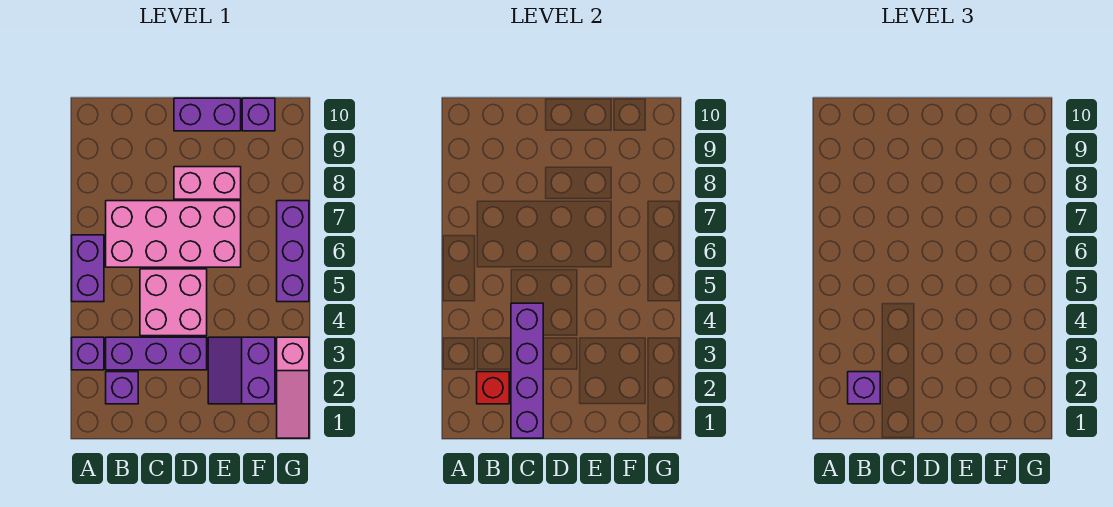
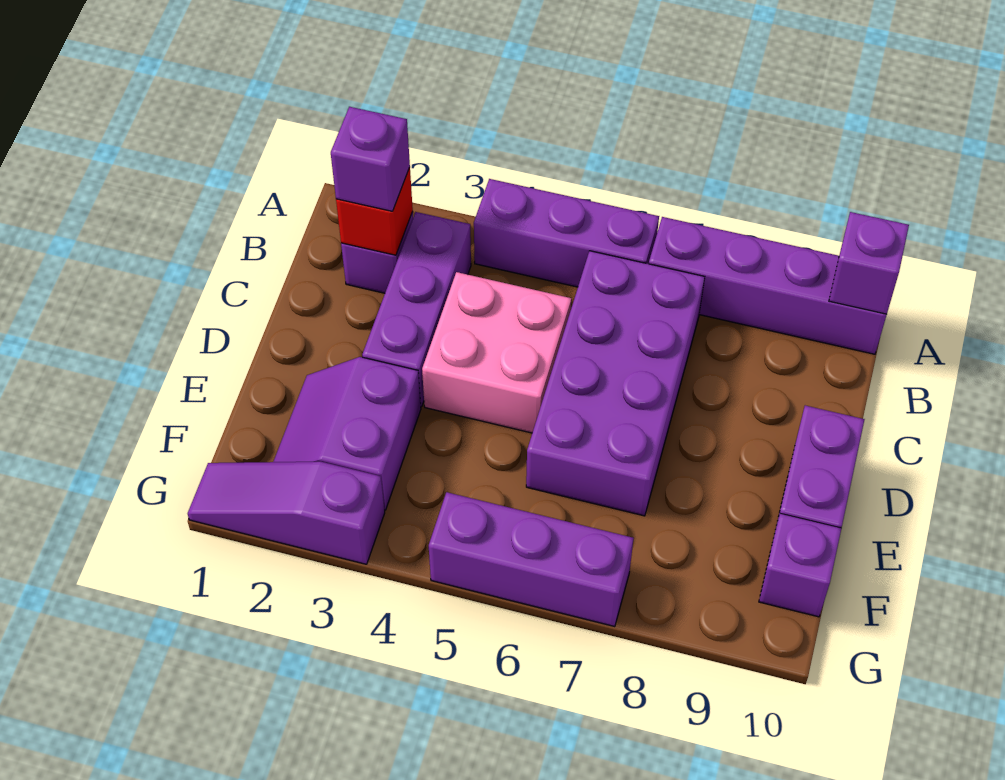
purple brick A3 level 1 -> purple brick A10 level 2
purple brick A5:A6 level 1 -> purple brick A4:A6 level 1
pink brick B6:E7 level 1 -> purple brick B6:E7 level 1
purple brick C1:C4 level 2 -> purple brick A7:A10 level 1
pink brick D8:E8 level 1 -> none
purple slope E2:F3 level 1 top F -> purple slope E2:F3 level 1 top 3
pink slope G1:G3 level 1 top 3 -> purple slope G1:G3 level 1 top 3

